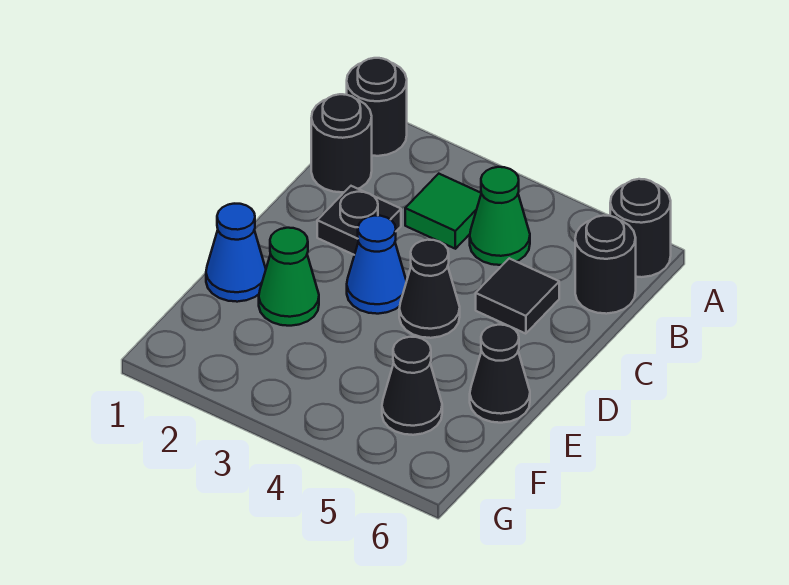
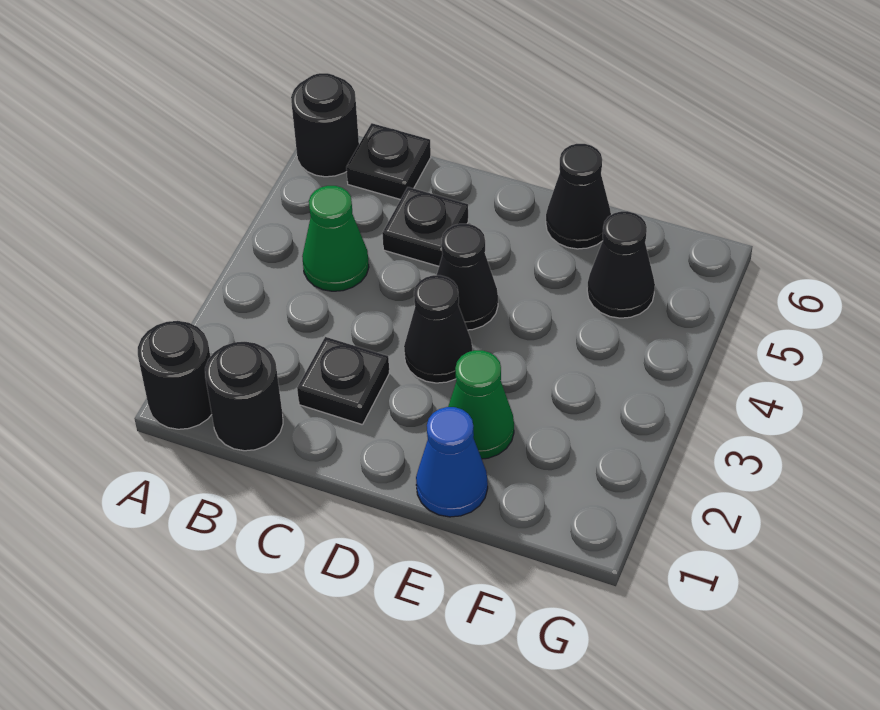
green tile B3 level 1 -> none
black round brick B6 level 1 -> black plate B6 level 1
black tile C5 level 1 -> black plate C5 level 1
blue cone D3 level 1 -> black cone D3 level 1

